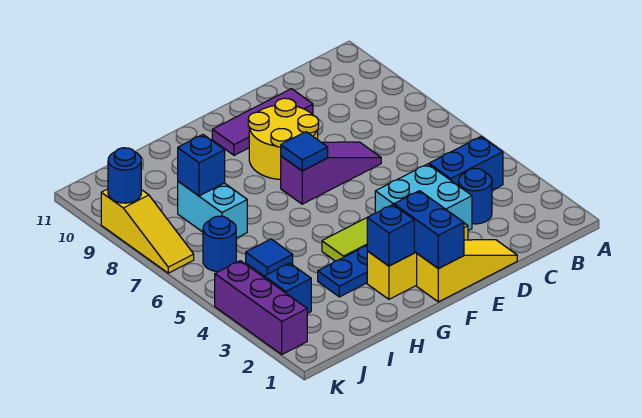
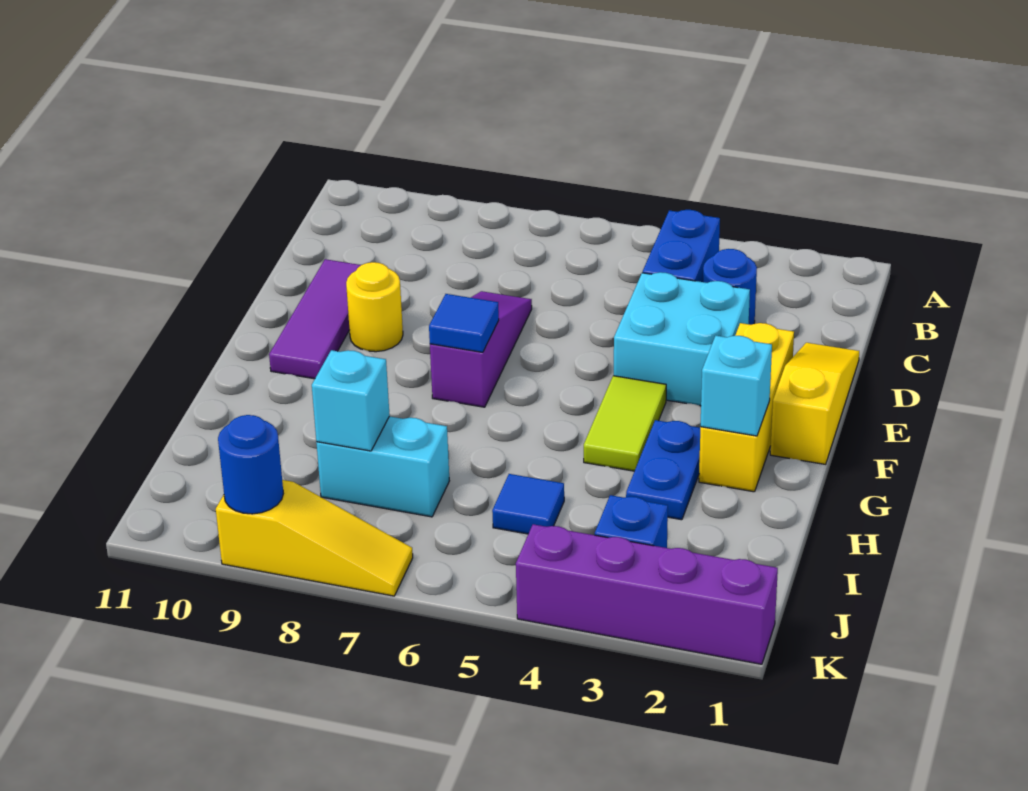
yellow round brick E8:F9 level 1 -> yellow round brick E9 level 1
blue brick F1:F2 level 2 -> none
blue brick G2 level 2 -> cyan brick G2 level 2
blue brick I8 level 2 -> cyan brick I8 level 2
blue round brick J6 level 1 -> none
purple brick K2:K4 level 1 -> purple brick K1:K4 level 1

